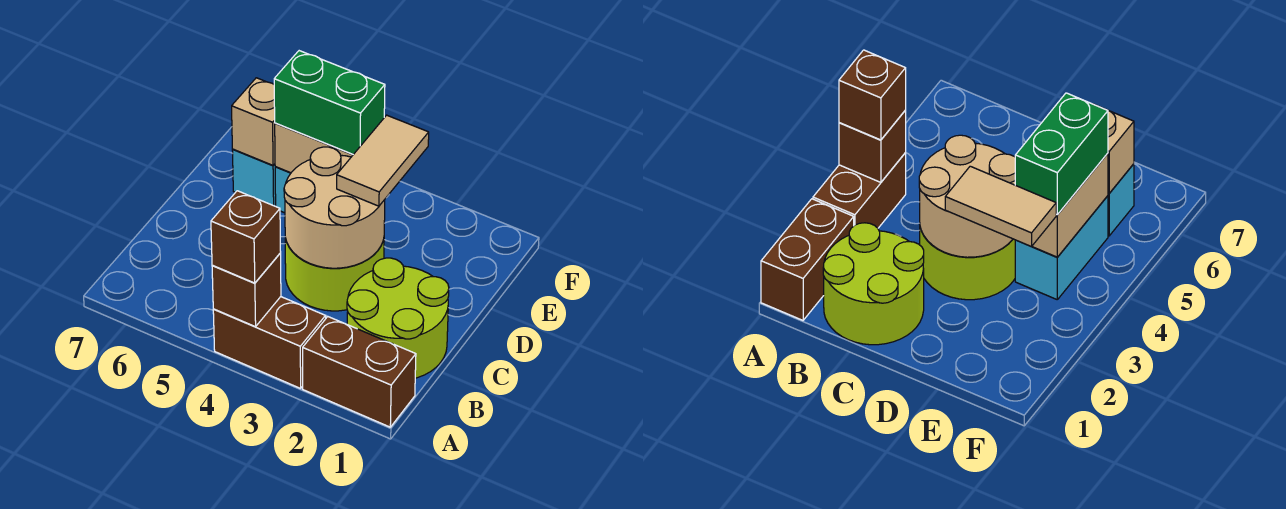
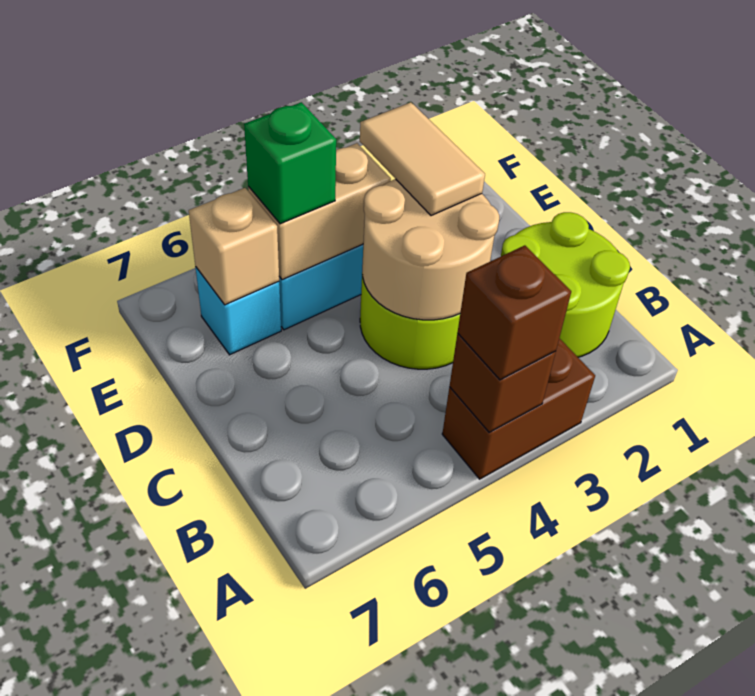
brown brick A1:A2 level 1 -> none
green brick E4:E5 level 3 -> green brick E5 level 3

